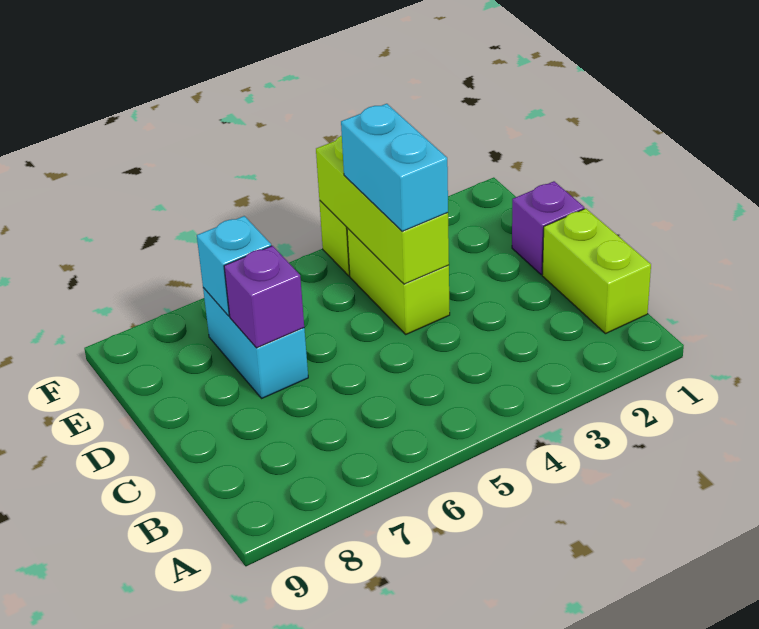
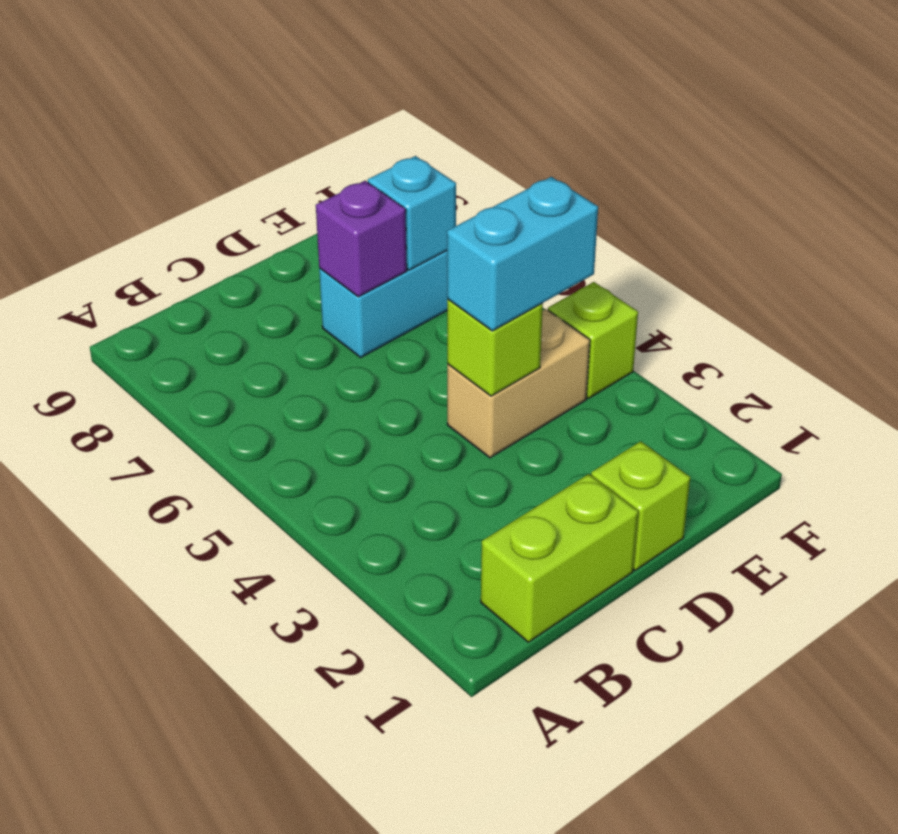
purple brick D1 level 1 -> lime brick D1 level 1
lime brick D4:E4 level 1 -> tan brick D4:E4 level 1
lime brick D4:F4 level 2 -> lime brick D4 level 2

